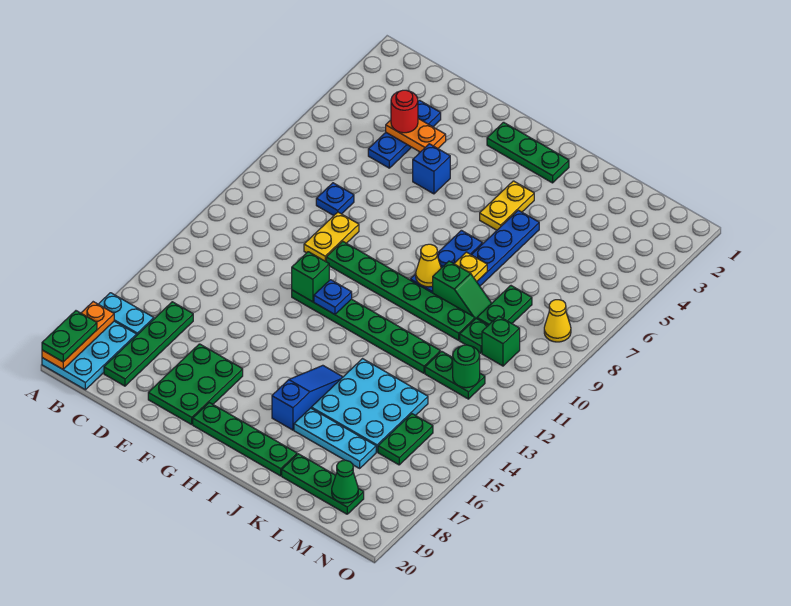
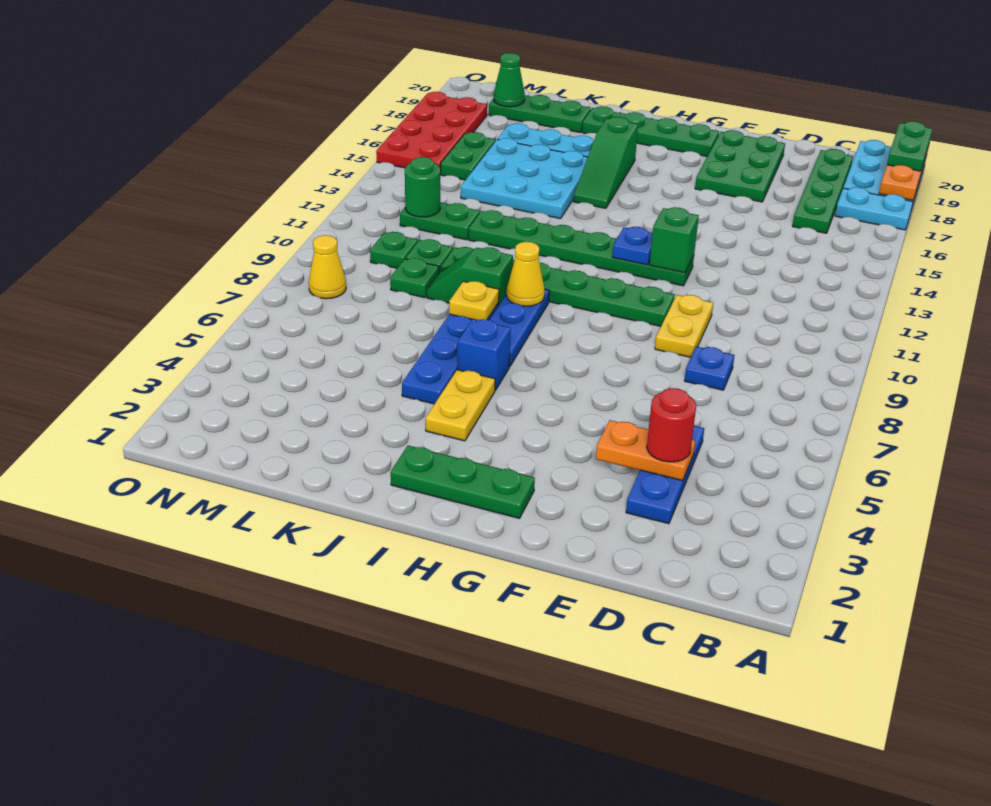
blue brick F5 level 1 -> blue brick I6 level 1
blue slope I15:I17 level 1 top 17 -> green slope I15:I17 level 1 top 17
green plate L8:L9 level 1 -> green plate L9 level 1
green brick M10 level 1 -> green plate M10 level 1
none -> red plate N15:O18 level 1

